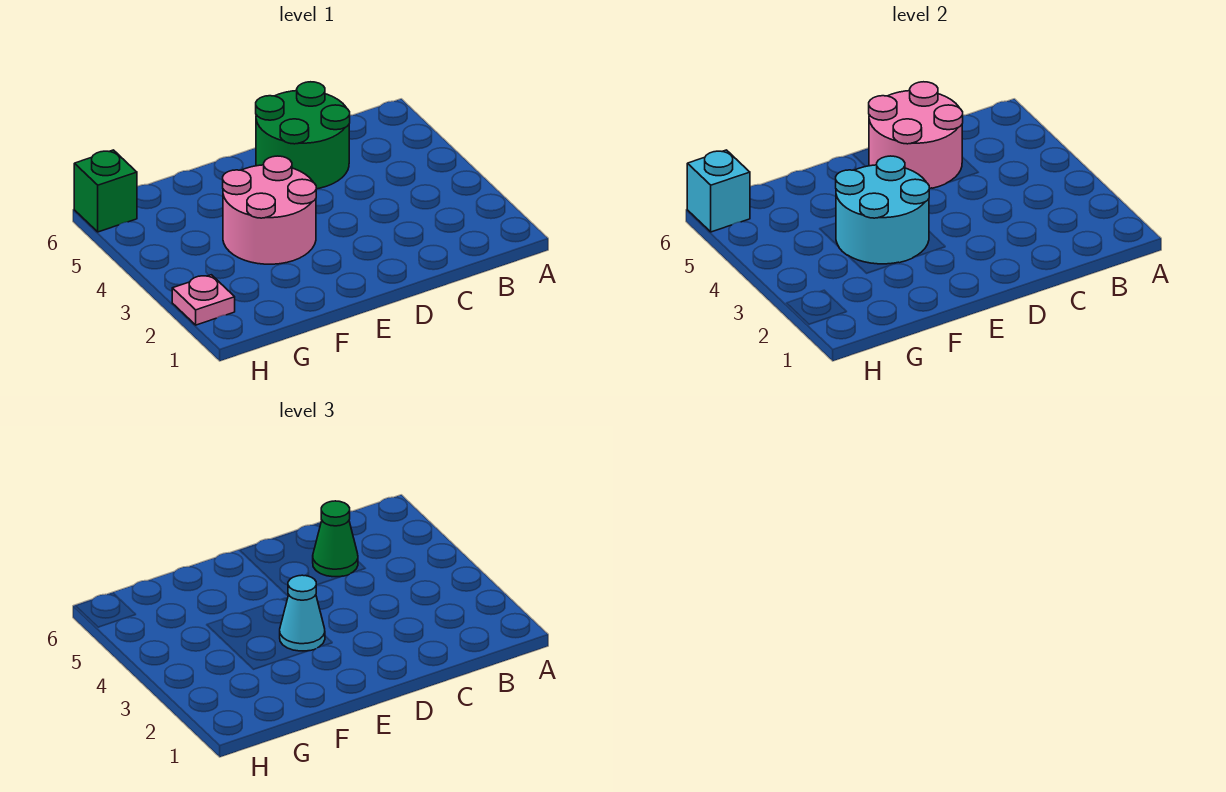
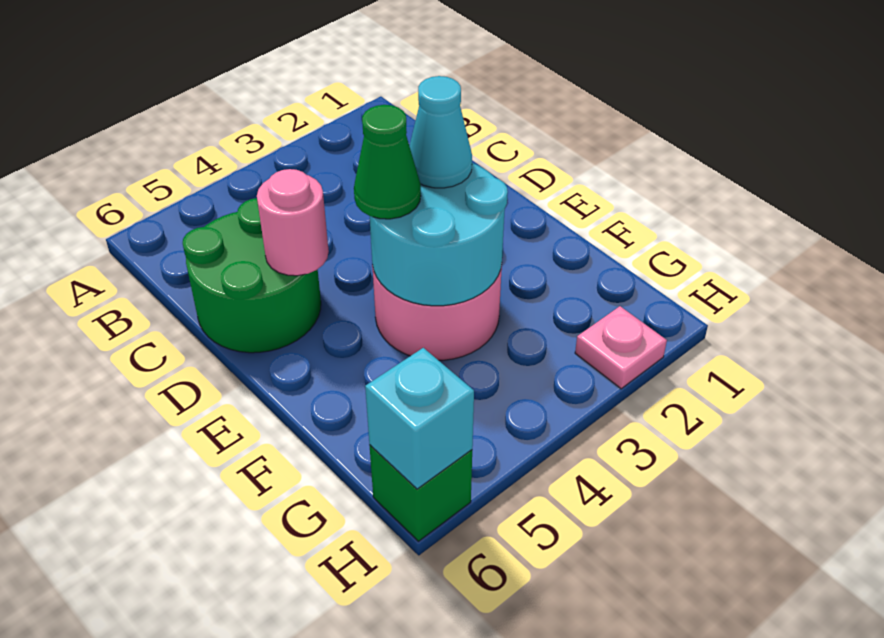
pink round brick C5:D6 level 2 -> pink round brick D5 level 2
green cone C5 level 3 -> green cone E4 level 3

